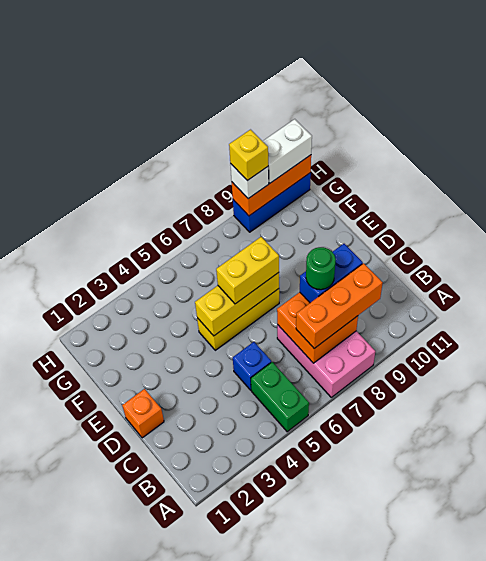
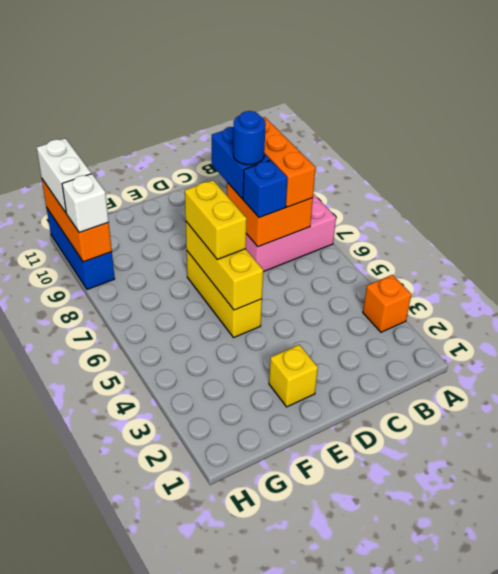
green brick A5:B5 level 1 -> none
blue brick C5 level 1 -> blue brick C7 level 3
green round brick C8 level 4 -> blue round brick C8 level 4
orange brick D1 level 1 -> orange brick A3 level 1
yellow brick H9 level 4 -> yellow brick E2 level 1

